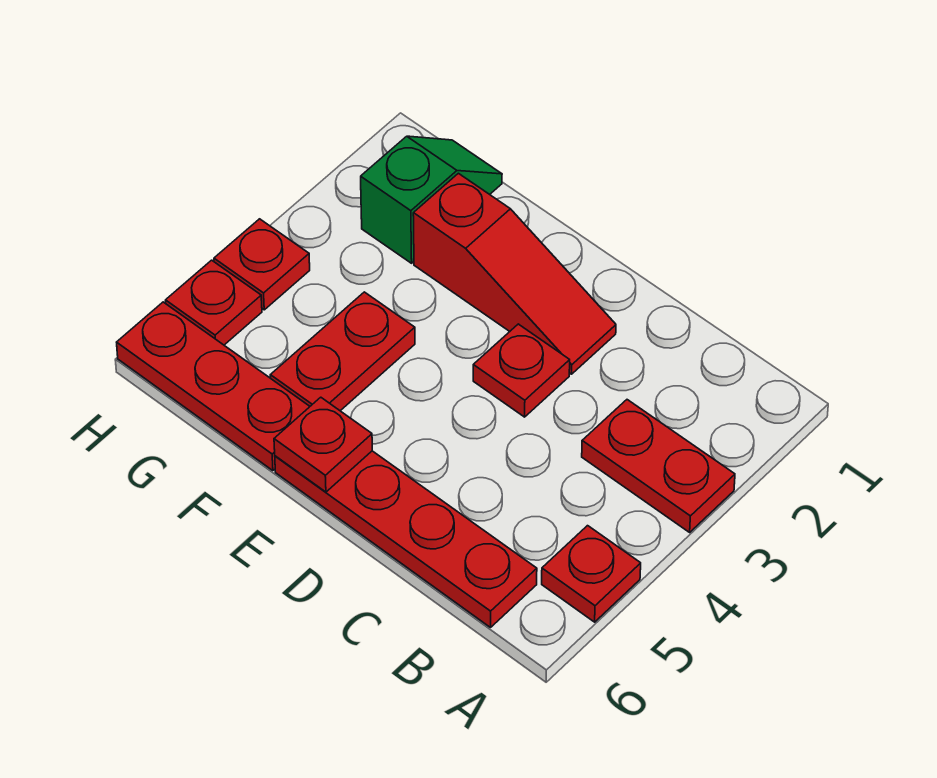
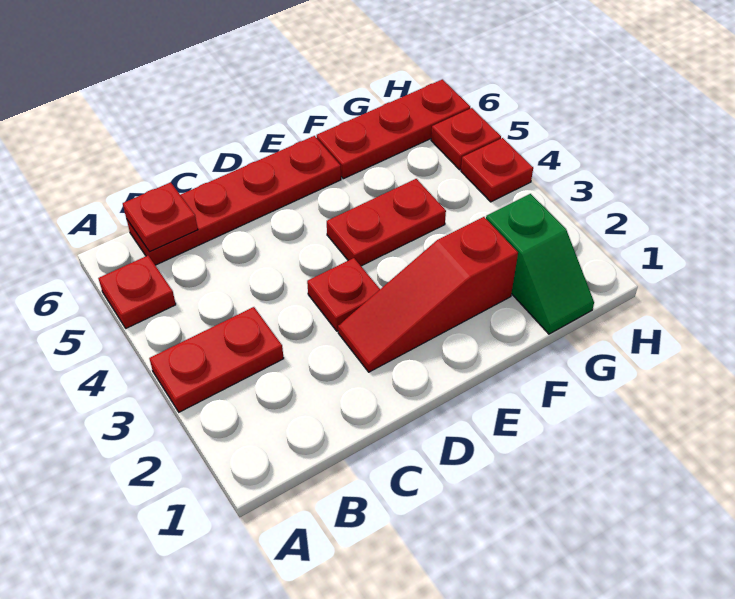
red plate E6 level 2 -> red plate B6 level 2
red plate F4:F5 level 1 -> red plate E4:F4 level 1

